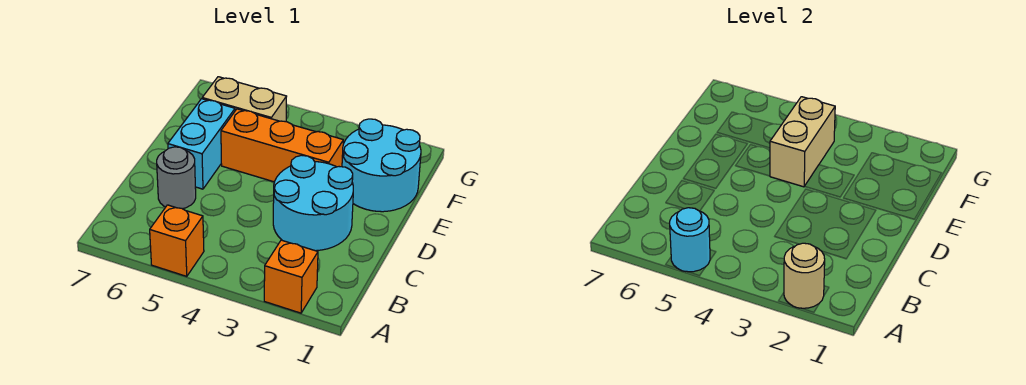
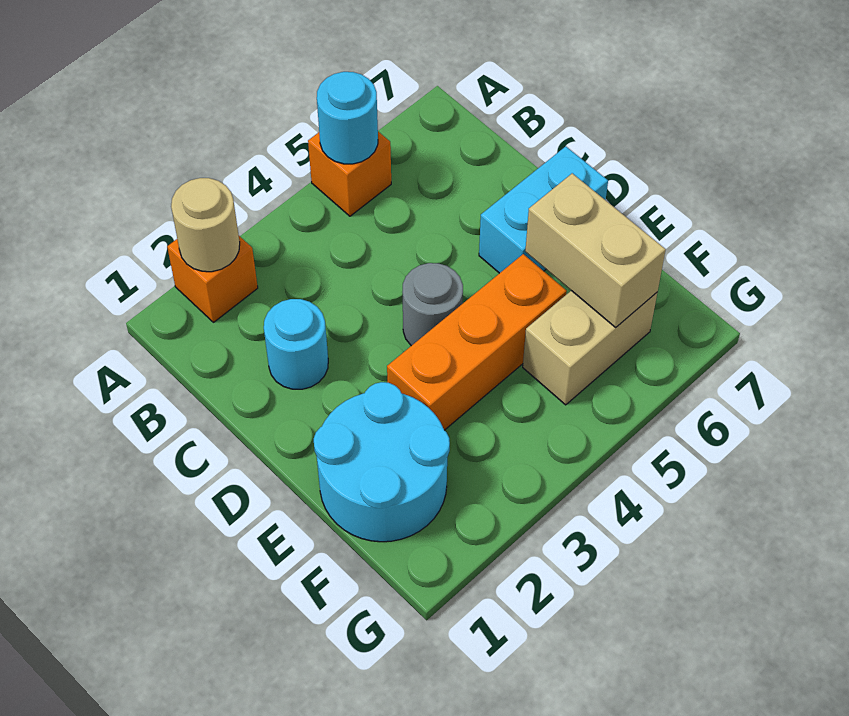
cyan round brick C2:D3 level 1 -> cyan round brick C2 level 1
grey round brick C6 level 1 -> grey round brick D4 level 1
cyan brick D6:E6 level 1 -> cyan brick D6:D7 level 1
tan brick E4:F4 level 2 -> tan brick E6:F6 level 2

